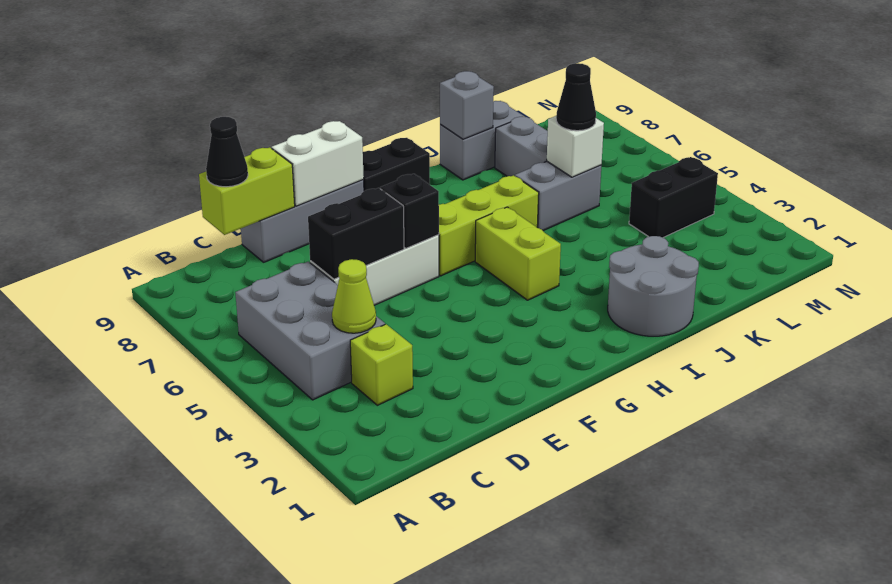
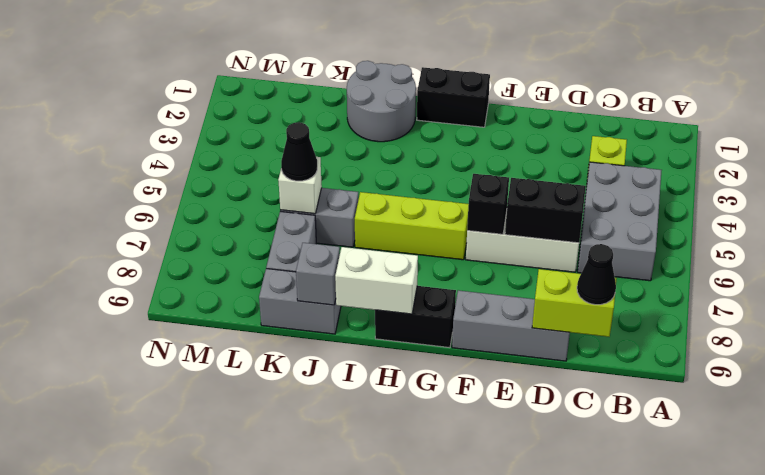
lime cone C4 level 2 -> none
white brick E9:F9 level 2 -> white brick H9:I9 level 2
lime brick H4:H5 level 1 -> none
black brick L4:M4 level 1 -> black brick G1:H1 level 1

